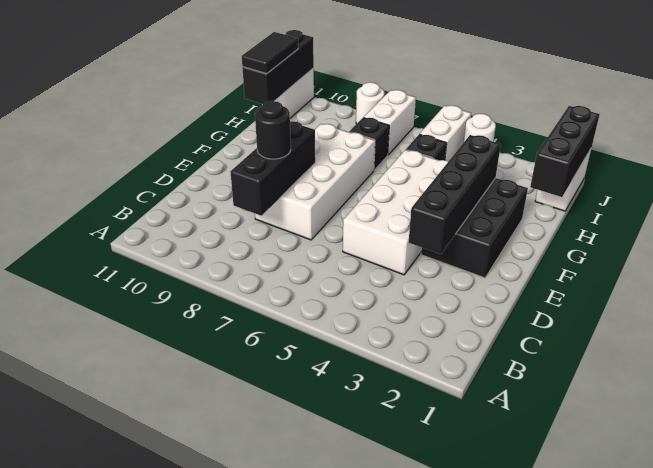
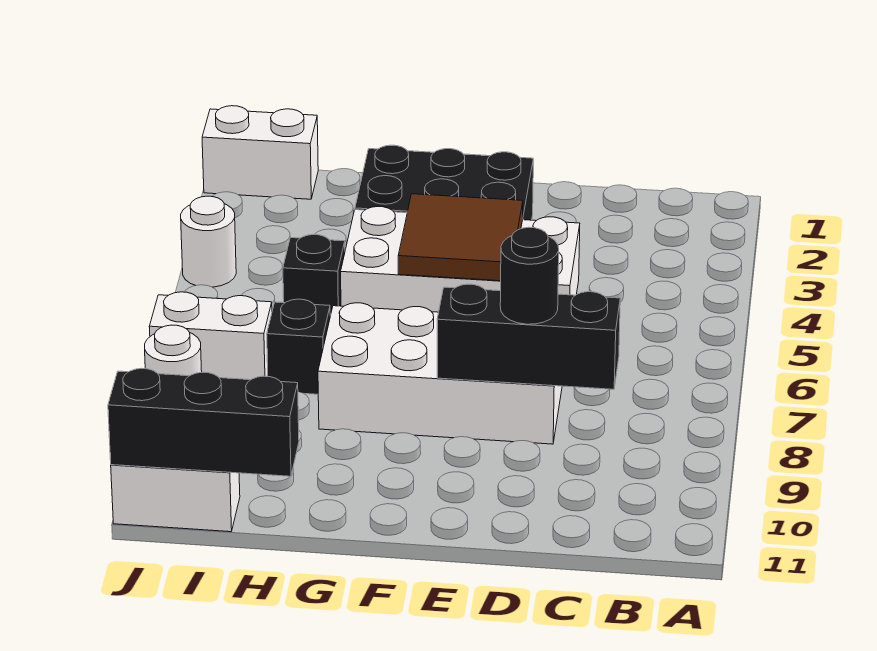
black brick D3:G3 level 2 -> none
none -> brown tile E4:F5 level 2
black brick H1:J1 level 2 -> none
black tile H11:I11 level 3 -> none
white brick I5:J5 level 1 -> none

